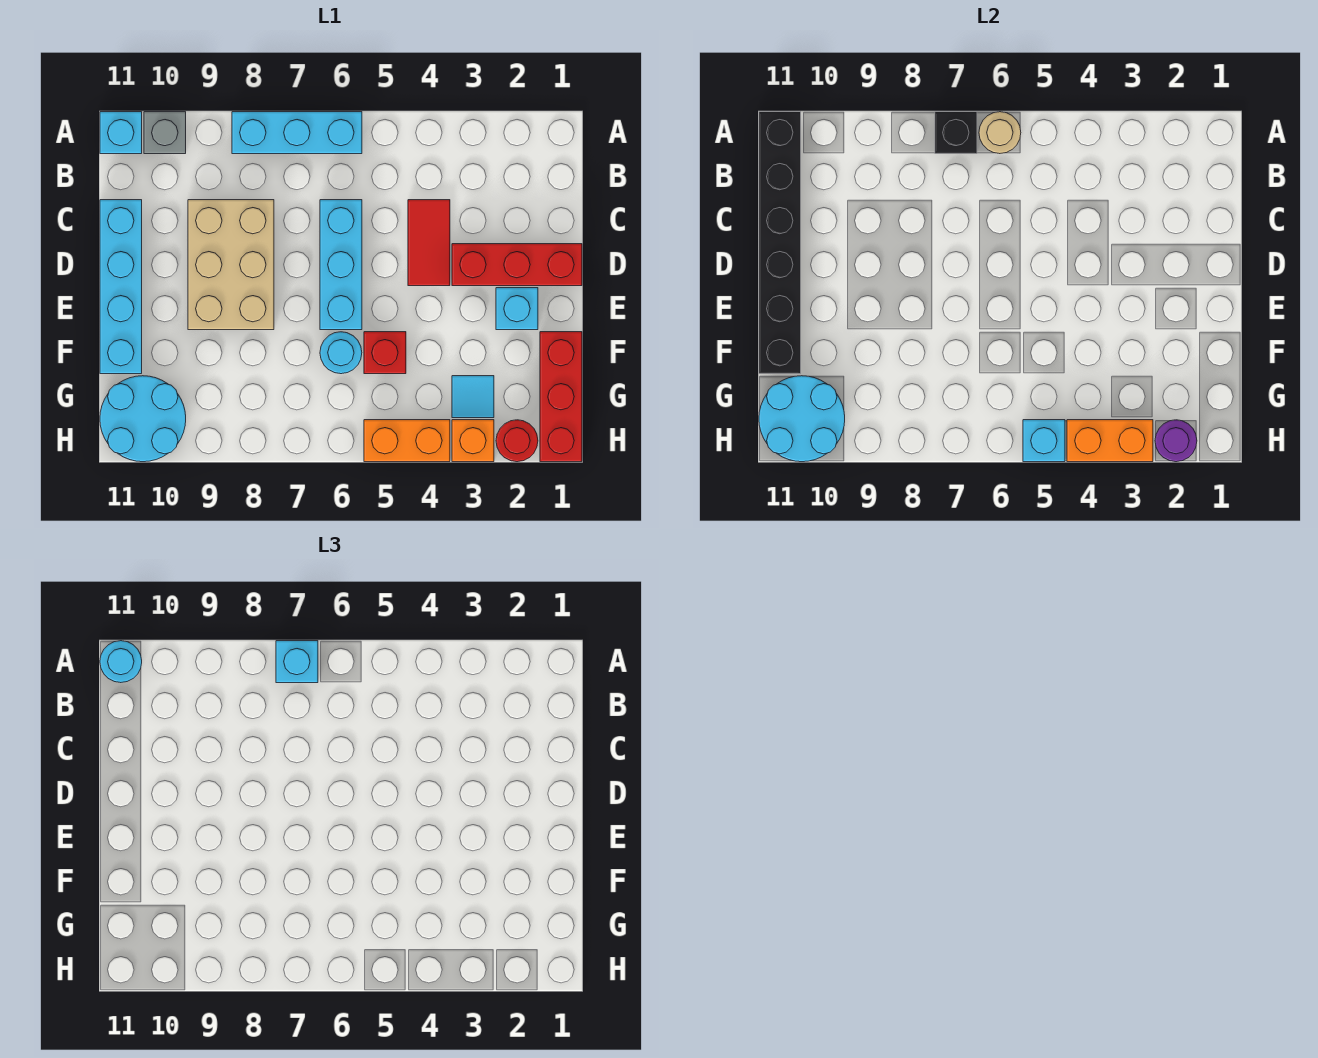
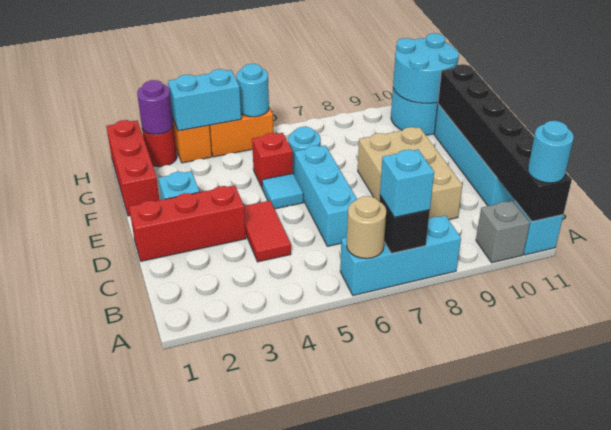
cyan tile G3 level 1 -> cyan tile E5 level 1
orange brick H3:H4 level 2 -> cyan brick H3:H4 level 2
cyan brick H5 level 2 -> cyan round brick H5 level 2

